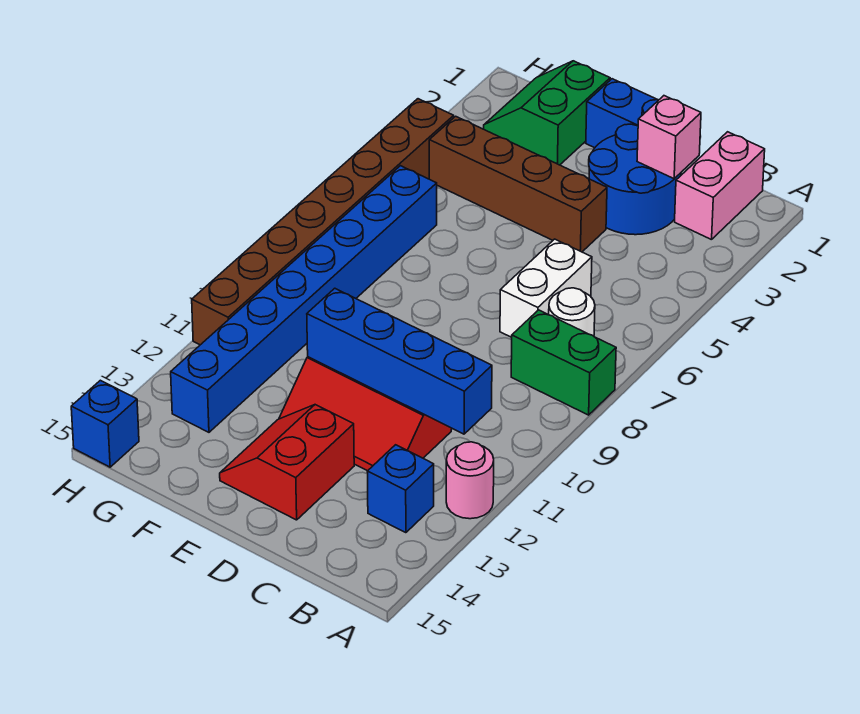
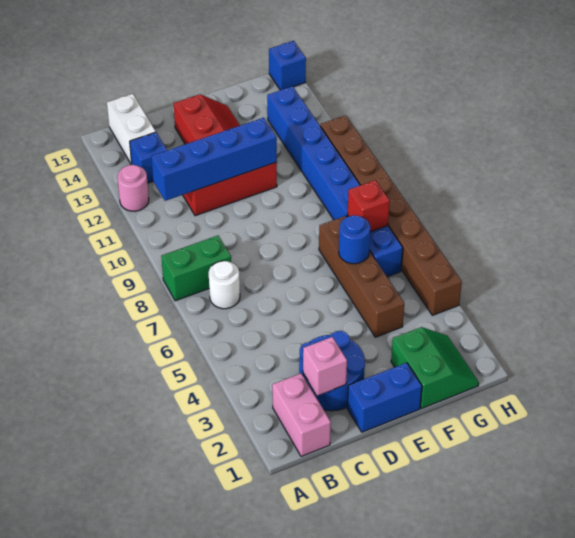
white brick C6:C7 level 1 -> white brick B14:B15 level 1
brown brick D4:G4 level 1 -> brown brick F4:F7 level 1
none -> blue round brick F6 level 2
none -> red brick G7 level 2

